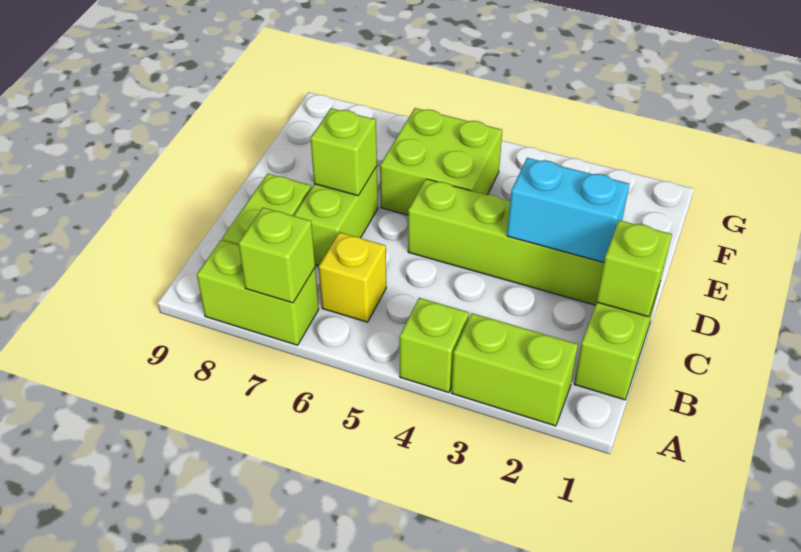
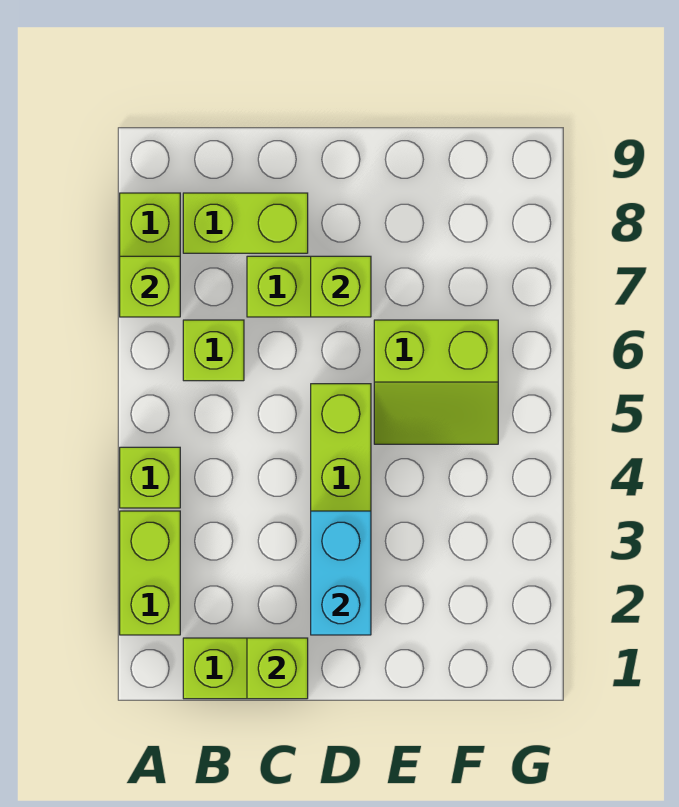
yellow brick B6 level 1 -> lime brick B6 level 1
lime brick E5:F6 level 1 -> lime slope E5:F6 level 1 top 6

